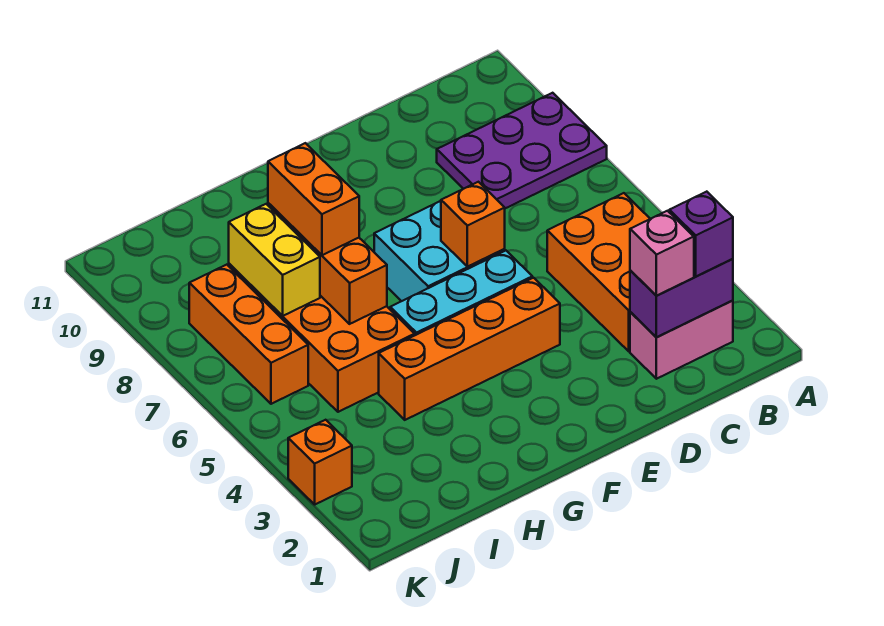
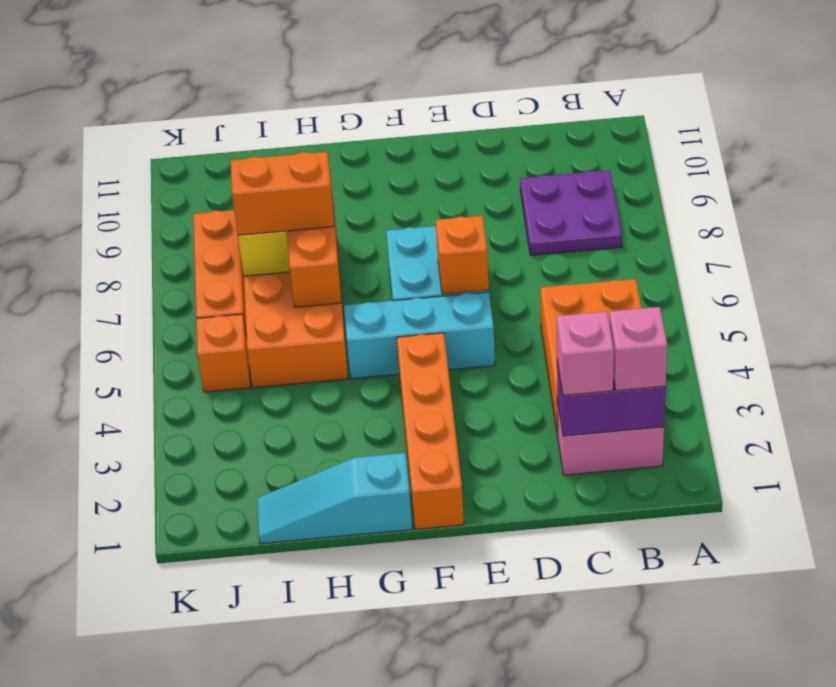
purple plate A8:C9 level 1 -> purple plate B8:C9 level 1
purple brick B2 level 3 -> pink brick B2 level 3
orange brick E4:H4 level 1 -> orange brick F1:F4 level 1
none -> cyan slope G1:I1 level 1 top G
orange brick H7:H8 level 3 -> orange brick H7:I7 level 3
orange brick K3 level 1 -> orange brick J5 level 1

